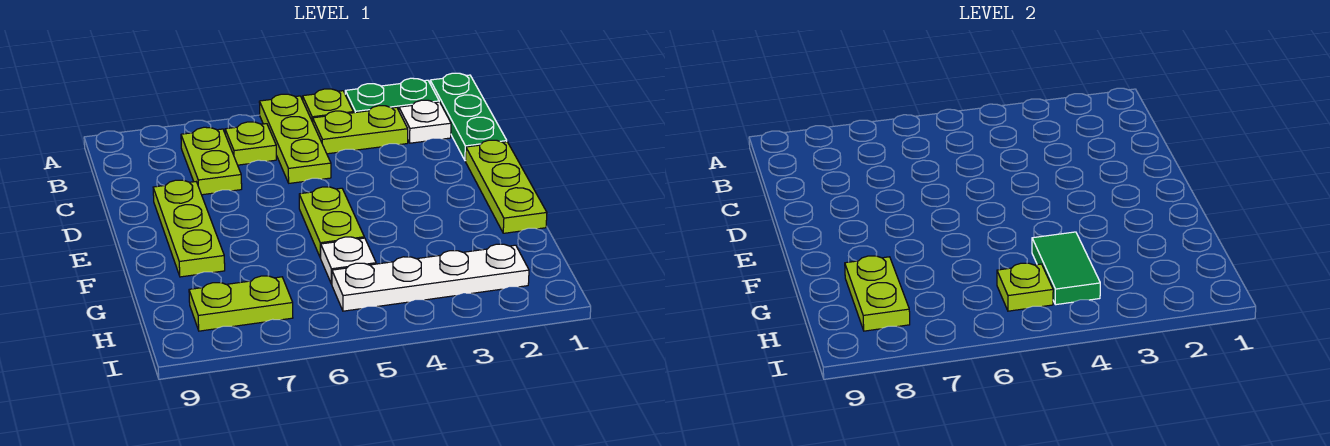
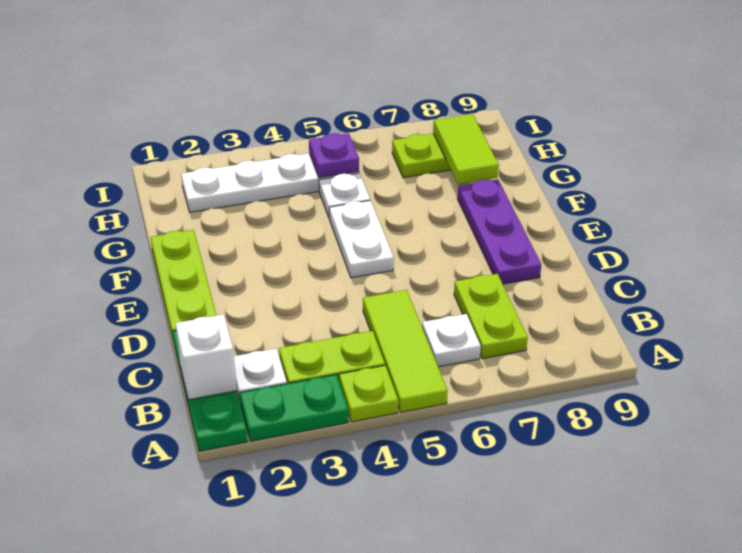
lime plate A5:C5 level 1 -> lime tile A5:C5 level 1
none -> white brick B1 level 2
lime plate B6 level 1 -> white plate B6 level 1
lime plate D8:F8 level 1 -> purple plate D8:F8 level 1
lime plate E5:F5 level 1 -> white plate E5:F5 level 1
green tile G4:H4 level 2 -> none
lime plate G8:H8 level 2 -> lime tile G8:H8 level 2
lime plate H5 level 2 -> purple plate H5 level 2

